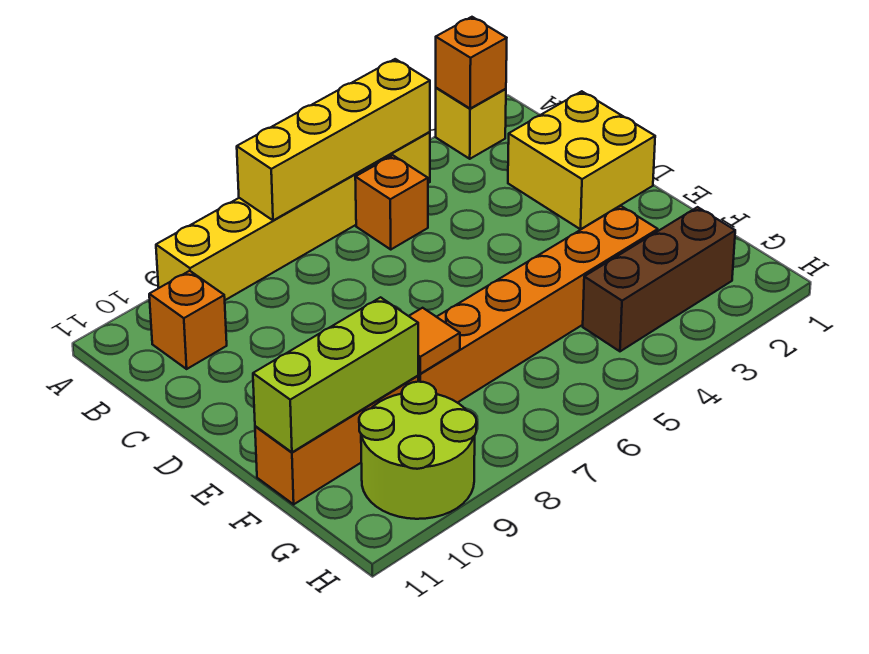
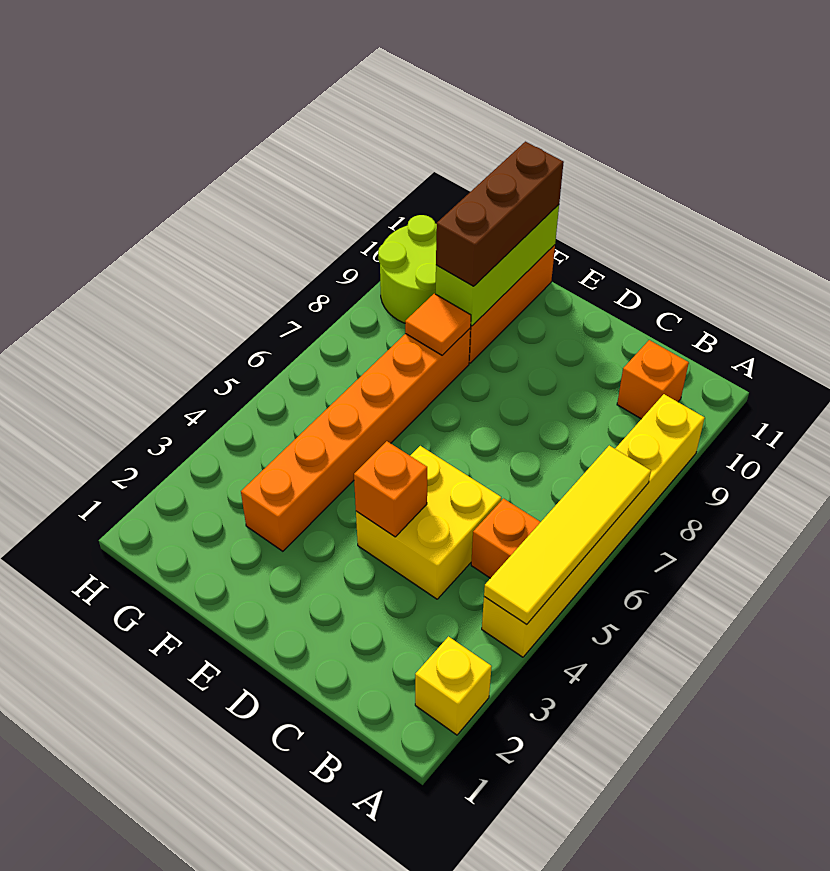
orange brick A2 level 2 -> orange brick D4 level 2
yellow brick A4:A7 level 2 -> yellow tile A4:A7 level 2
yellow brick C1:D2 level 1 -> yellow brick C4:D5 level 1
brown brick G2:G4 level 1 -> brown brick F9:F11 level 3

